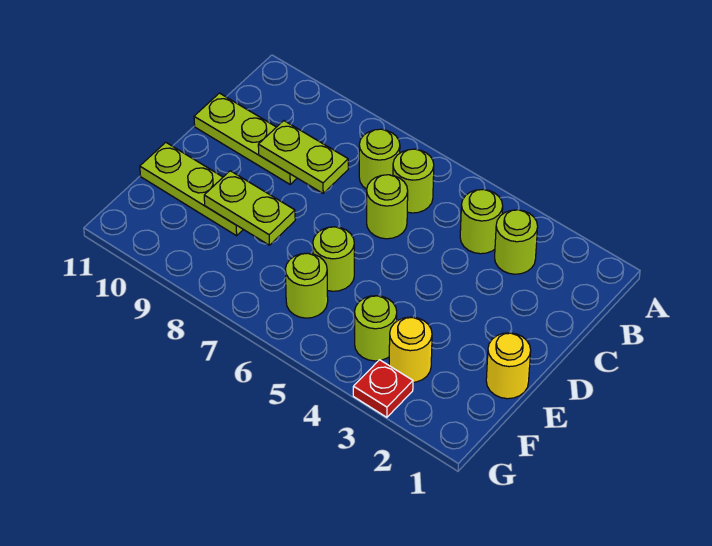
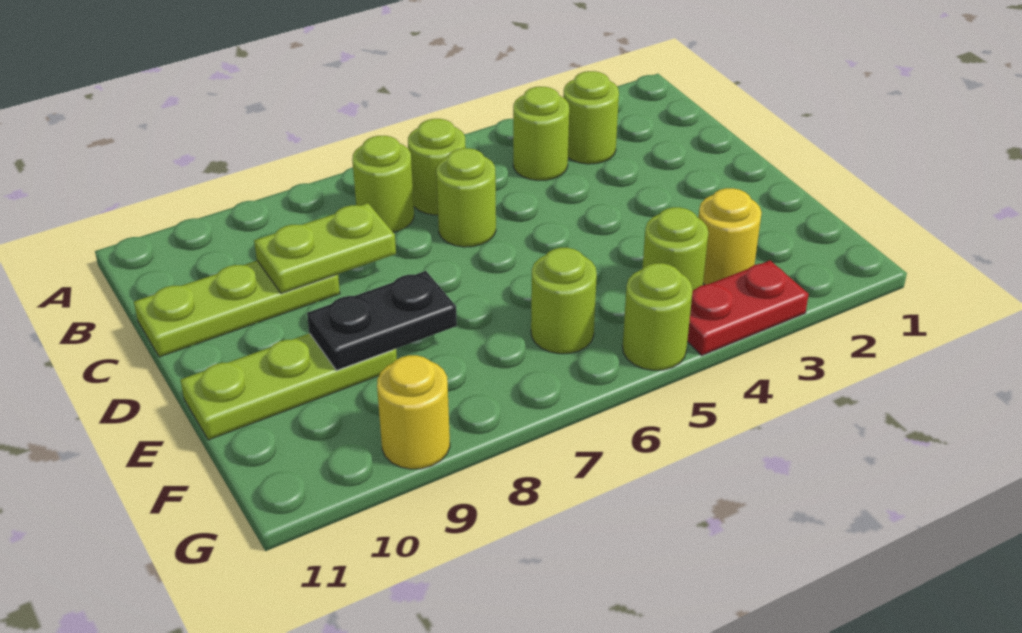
yellow round brick E1 level 1 -> yellow round brick G9 level 1
lime round brick E6 level 1 -> lime round brick G5 level 1
lime plate E8:E9 level 2 -> black plate E8:E9 level 2
red plate G3 level 1 -> red plate G3:G4 level 1

